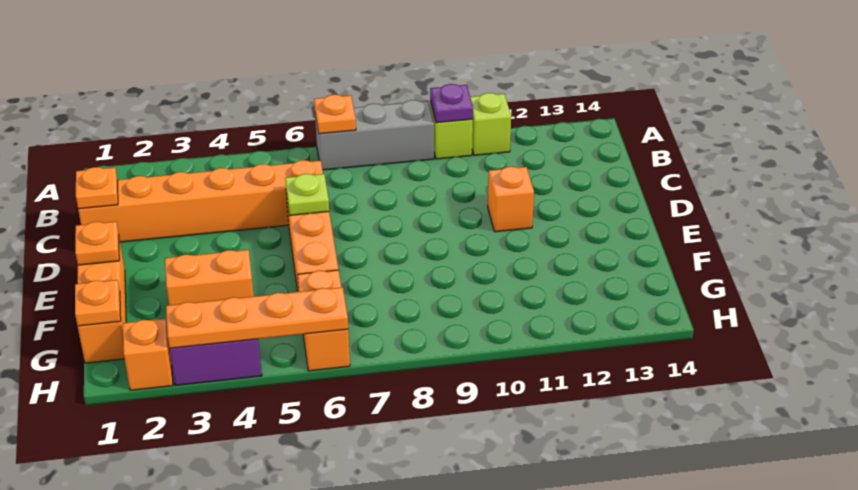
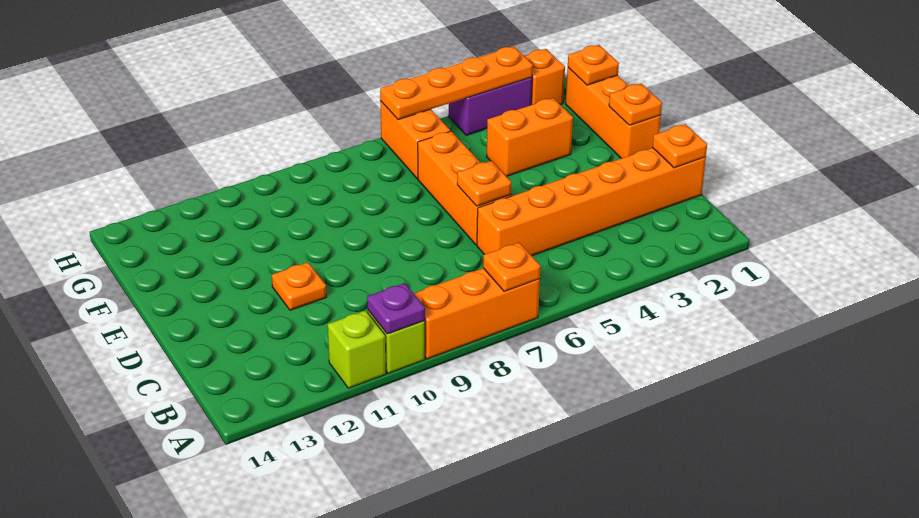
grey brick A7:A9 level 1 -> orange brick A7:A9 level 1
lime plate D6 level 2 -> orange plate D6 level 2
orange brick D11 level 1 -> orange plate D11 level 1

